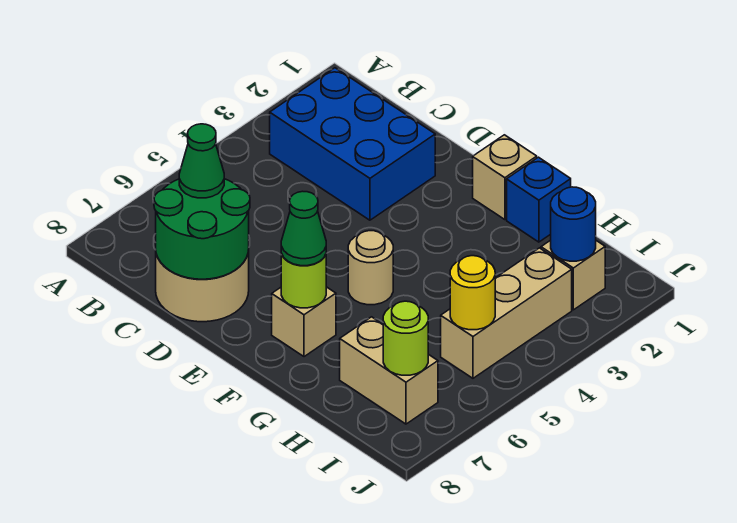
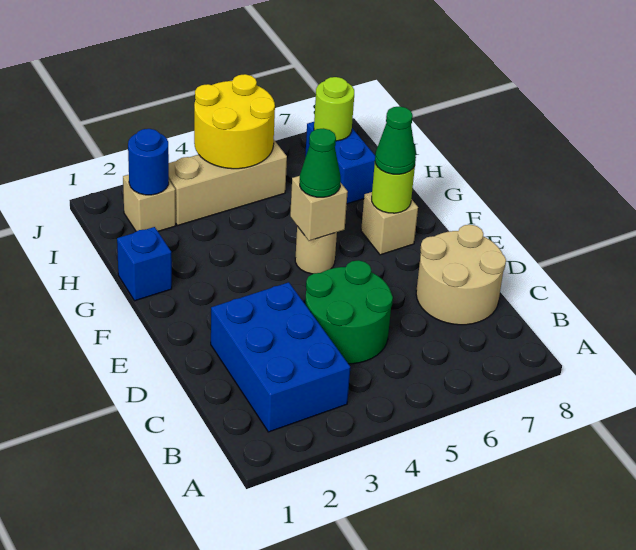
green round brick C7:D8 level 2 -> green round brick C4:D5 level 1
green cone C7 level 3 -> green cone F5 level 3
tan brick F1 level 1 -> tan brick F5 level 2
tan brick H7:I7 level 1 -> blue brick H7:I7 level 1
yellow round brick I5 level 2 -> yellow round brick I4:J5 level 2

